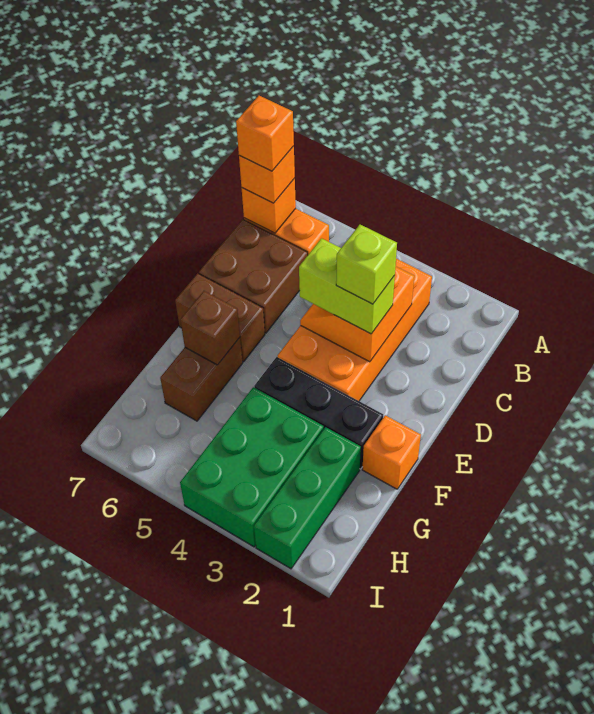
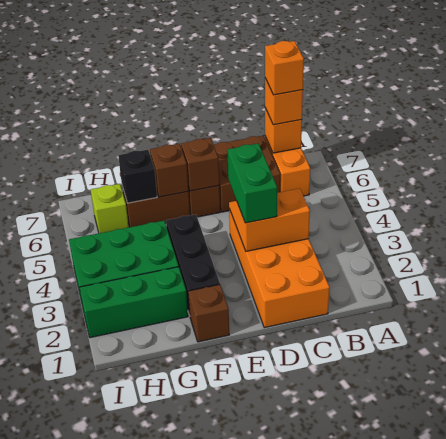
orange brick B3:E4 level 1 -> orange brick C1:D4 level 1
lime brick D3:D4 level 3 -> green brick D3:D4 level 3
lime brick D3 level 4 -> lime brick H6 level 1
none -> brown brick E6 level 2
orange brick F1 level 1 -> brown brick F1 level 1
none -> black brick G6 level 2

